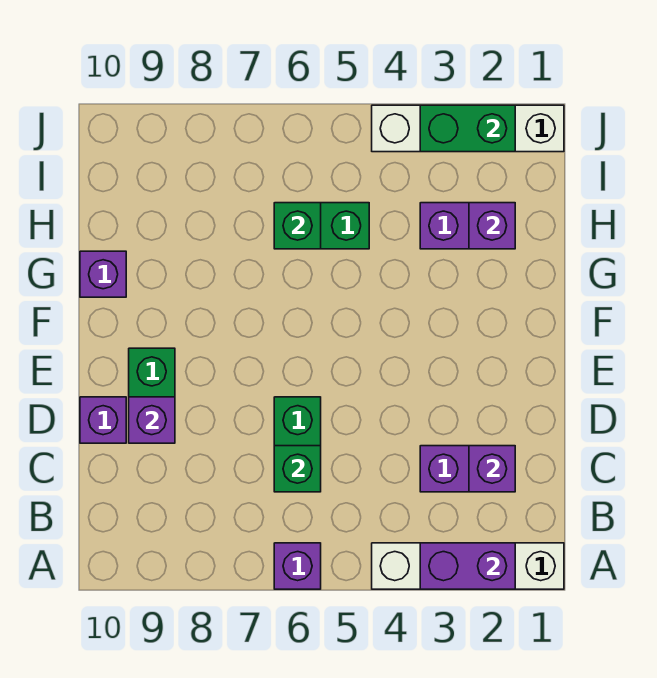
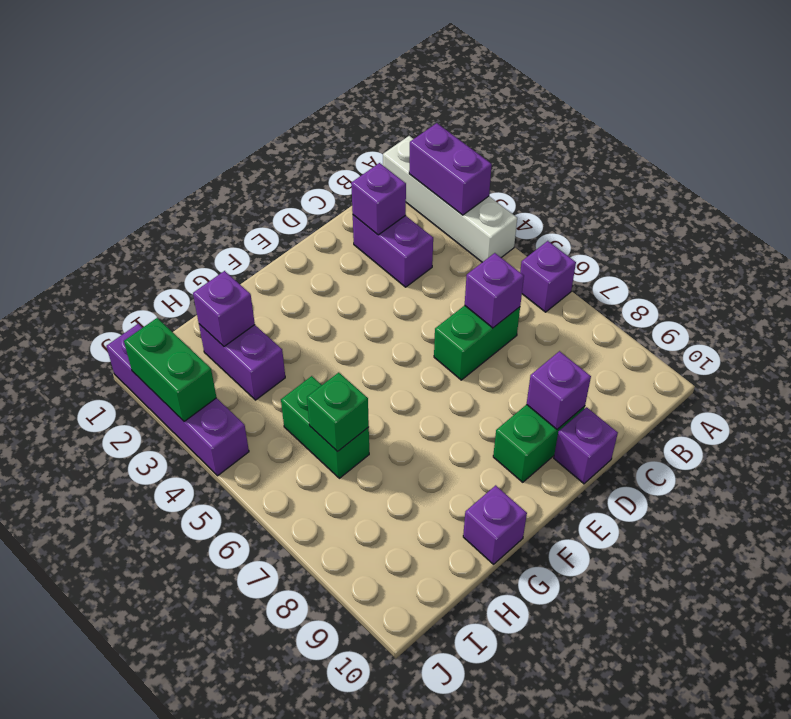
green brick C6 level 2 -> purple brick C6 level 2
white brick J1:J4 level 1 -> purple brick J1:J4 level 1

